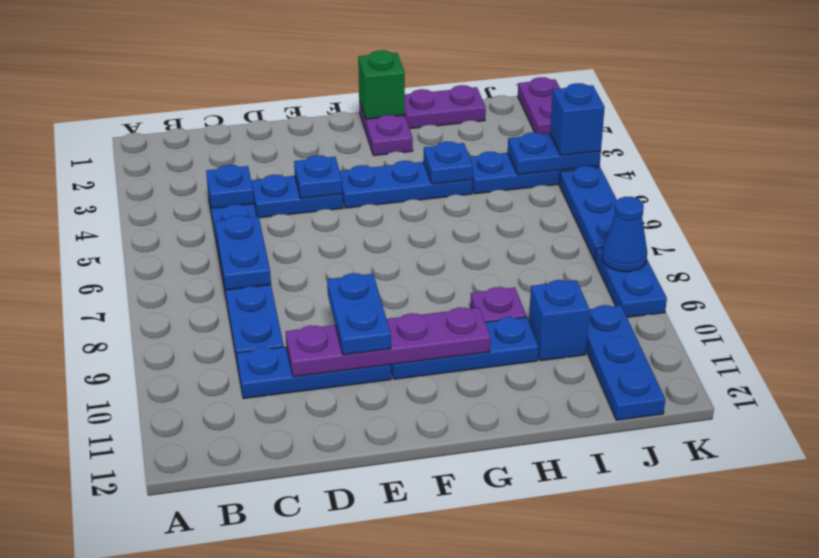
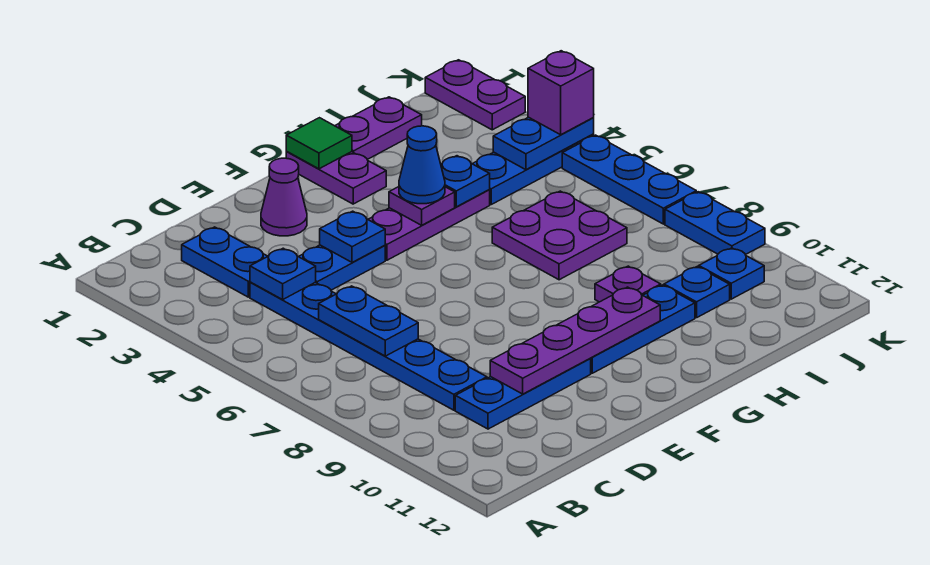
none -> purple cone E2 level 1
blue plate E9:E10 level 3 -> blue plate C2:C3 level 1
blue plate F4:H4 level 1 -> purple plate F4:H4 level 1
green brick G1 level 2 -> green tile G1 level 2
none -> purple plate G4 level 2
none -> purple plate H6:I7 level 1
blue brick I10 level 1 -> blue plate I10 level 1
blue plate J10:J12 level 1 -> blue plate J10 level 1
blue brick K4 level 3 -> purple brick K4 level 3
blue cone K8 level 2 -> blue cone G4 level 3

